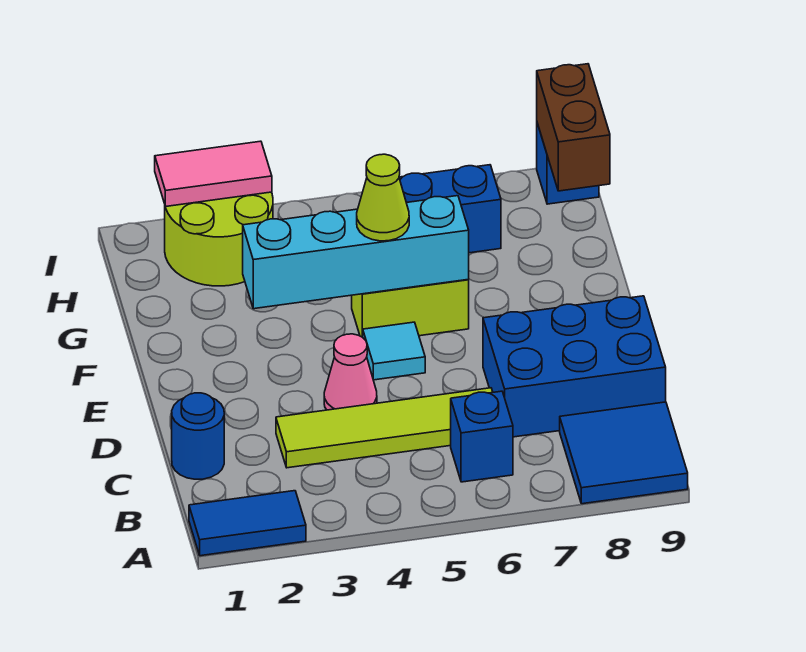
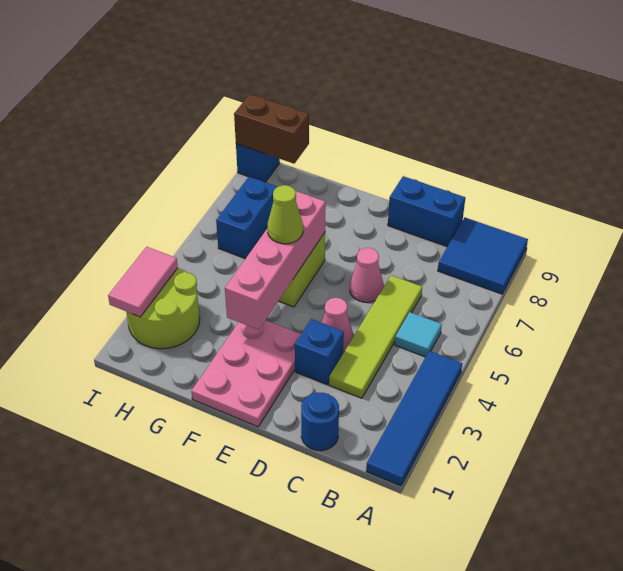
blue tile A1:A2 level 1 -> blue tile A1:A4 level 1
blue brick B6 level 1 -> blue brick D3 level 1
blue brick C7:D9 level 1 -> blue brick C9:D9 level 1
none -> pink cone D6 level 1
none -> pink plate E1:F3 level 1
cyan tile E5 level 1 -> cyan tile B5 level 1
cyan brick F3:F6 level 2 -> pink brick F3:F6 level 2

